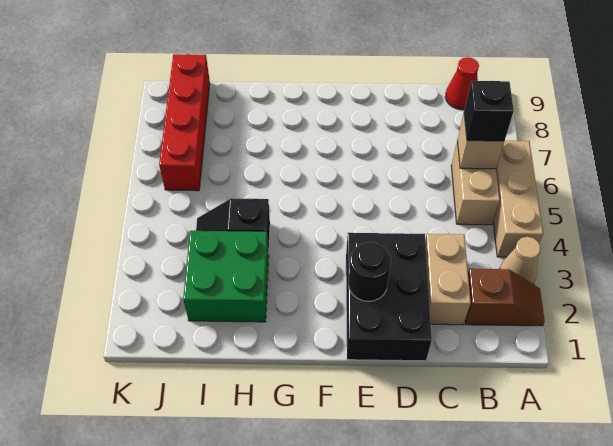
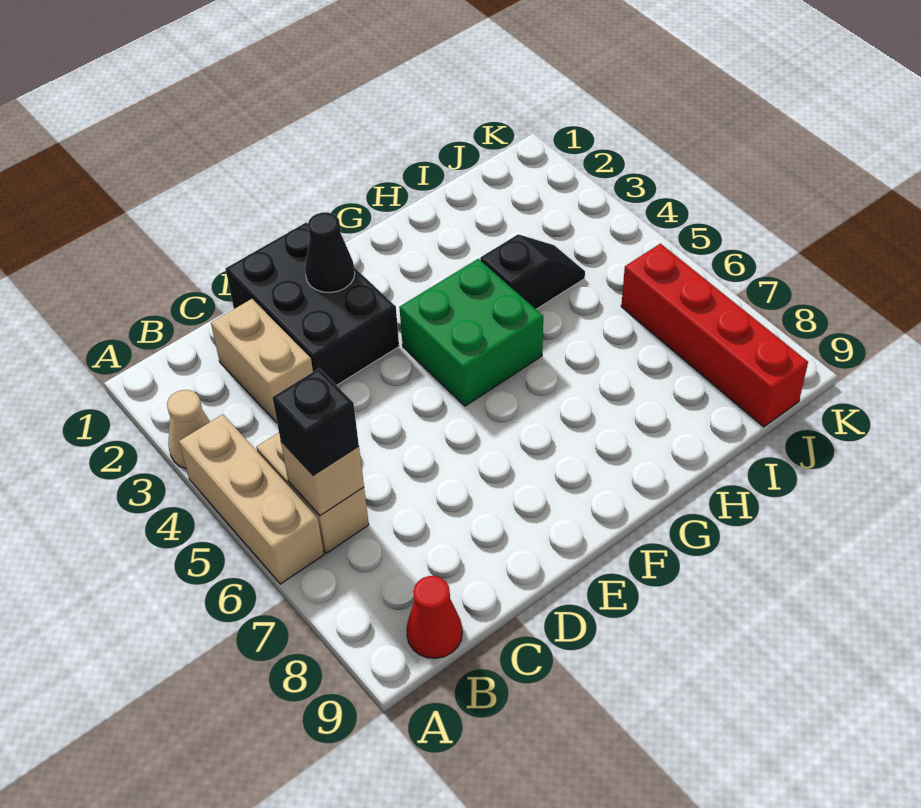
brown slope A2:B2 level 1 top B -> none
black round brick E2 level 2 -> black cone E2 level 2
green brick H2:I3 level 1 -> green brick F4:G5 level 1

